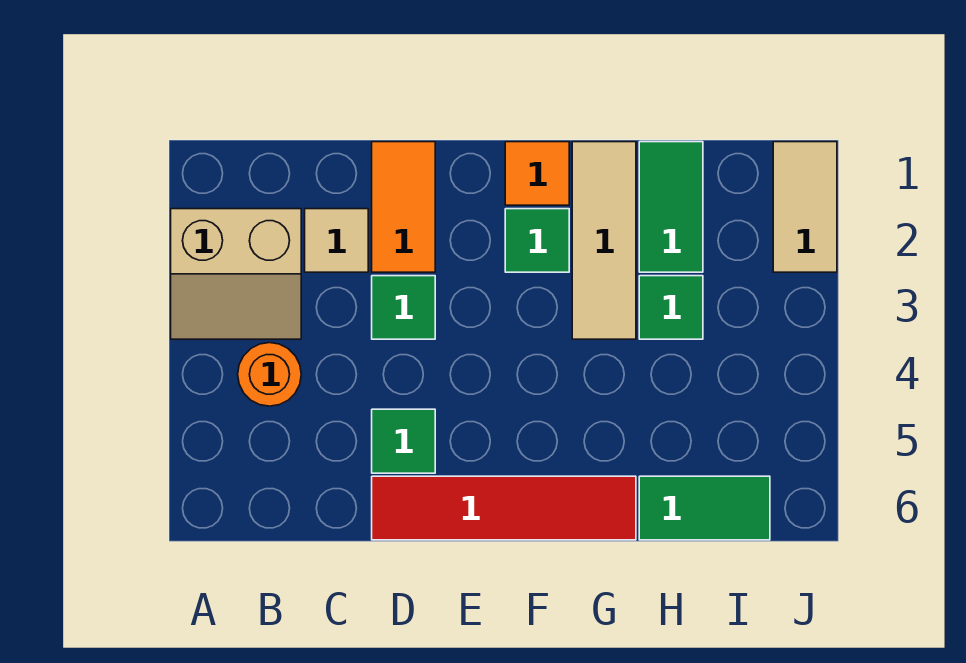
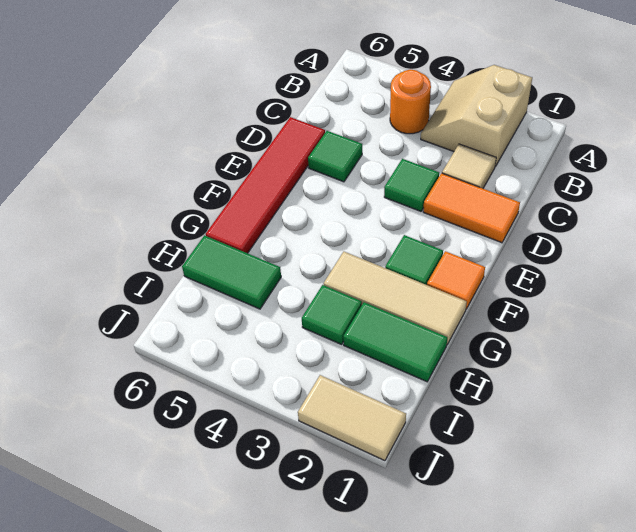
green tile H6:I6 level 1 -> green tile H5:H6 level 1

